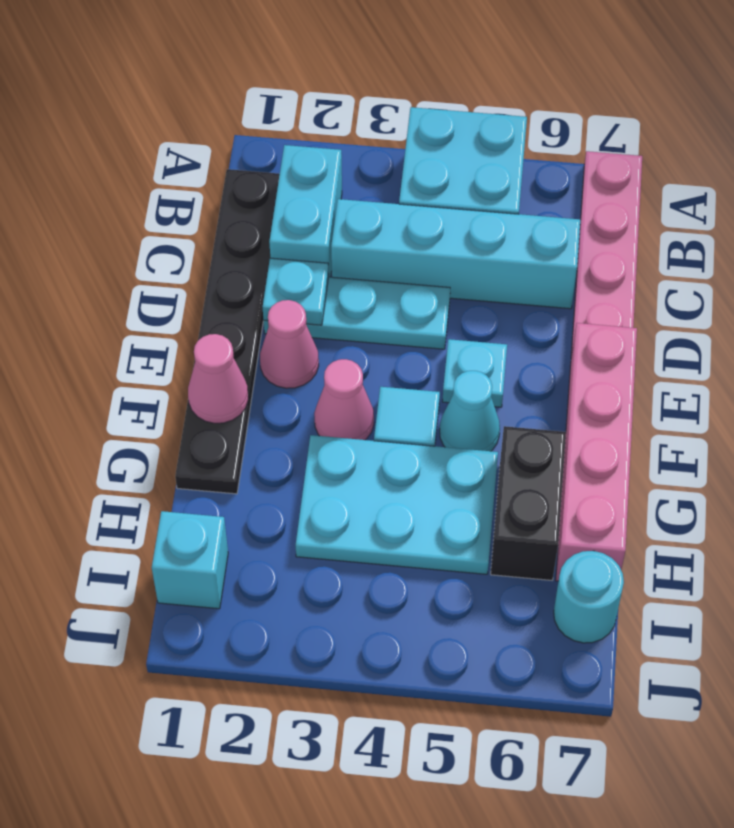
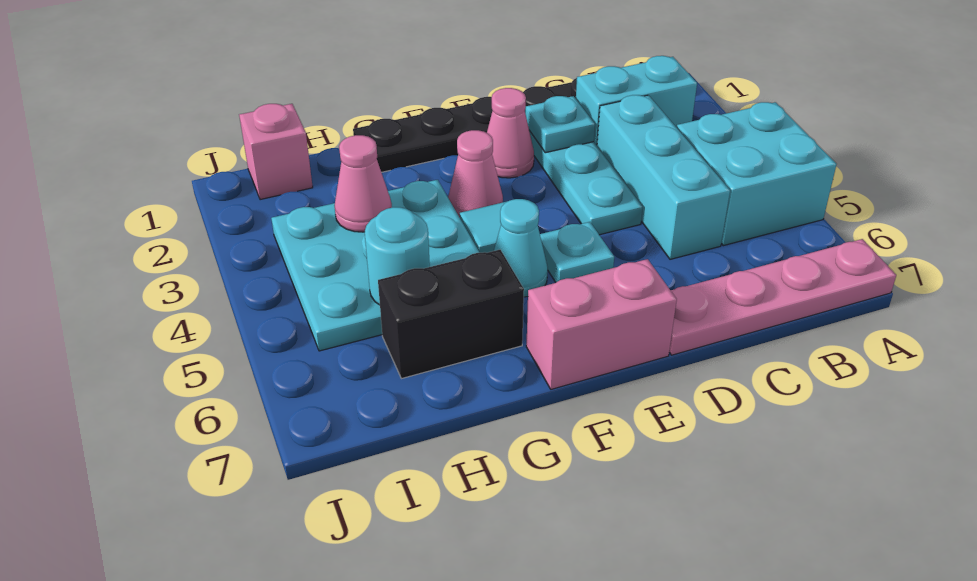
cyan brick C3:C6 level 1 -> cyan brick C3:C5 level 1
pink brick E7:H7 level 1 -> pink brick E7:F7 level 1
pink cone F1 level 2 -> pink cone H3 level 2
cyan plate G3:H5 level 1 -> cyan plate G3:I5 level 1
cyan brick I1 level 1 -> pink brick I1 level 1
cyan round brick I7 level 1 -> cyan round brick H5 level 2

